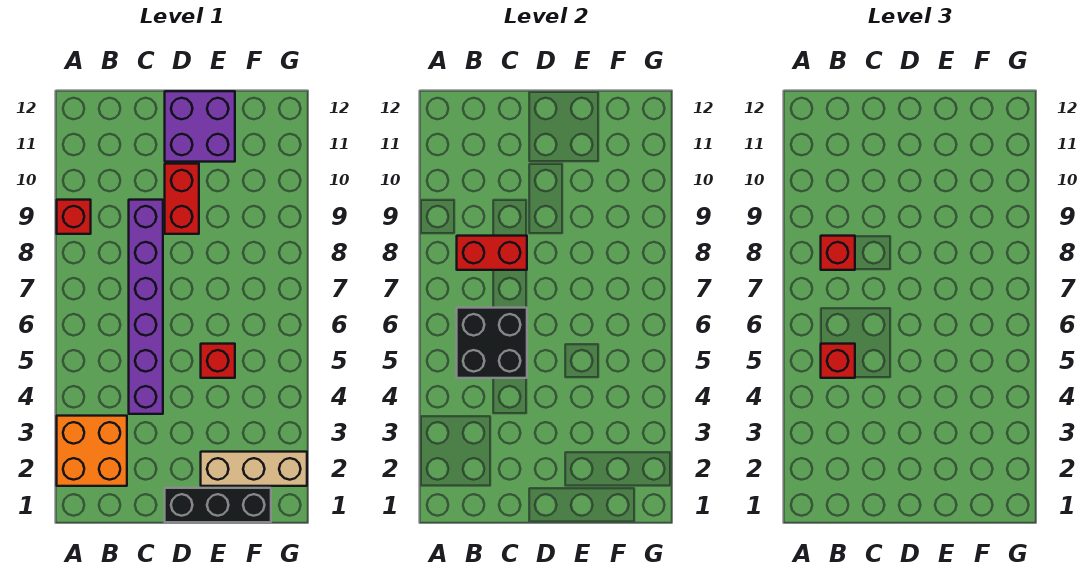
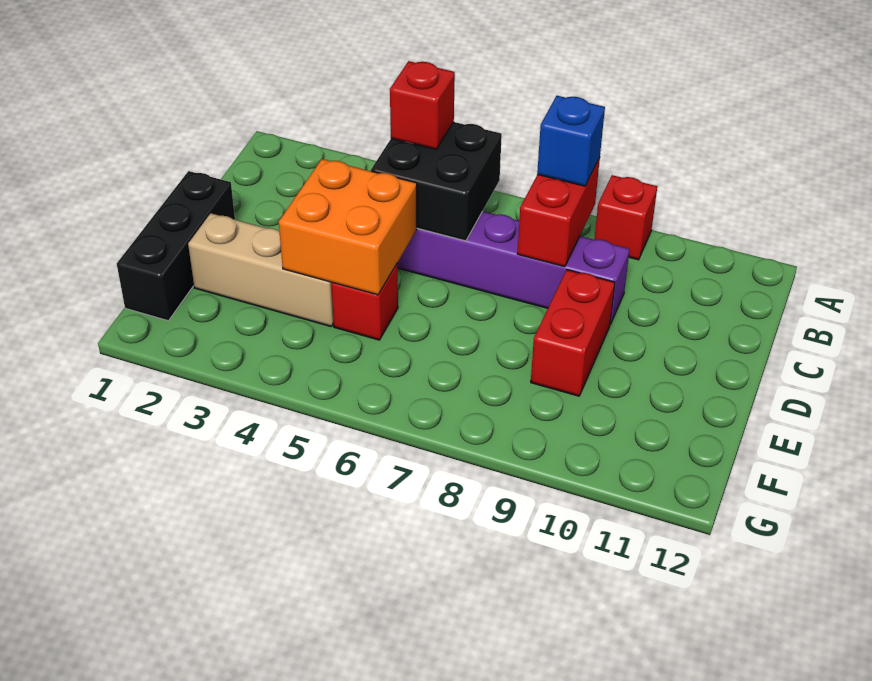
orange brick A2:B3 level 1 -> orange brick D4:E5 level 2
red brick B8 level 3 -> blue brick B8 level 3
red brick D9:D10 level 1 -> red brick D9:E9 level 1
purple brick D11:E12 level 1 -> none
tan brick E2:G2 level 1 -> tan brick E2:E4 level 1

